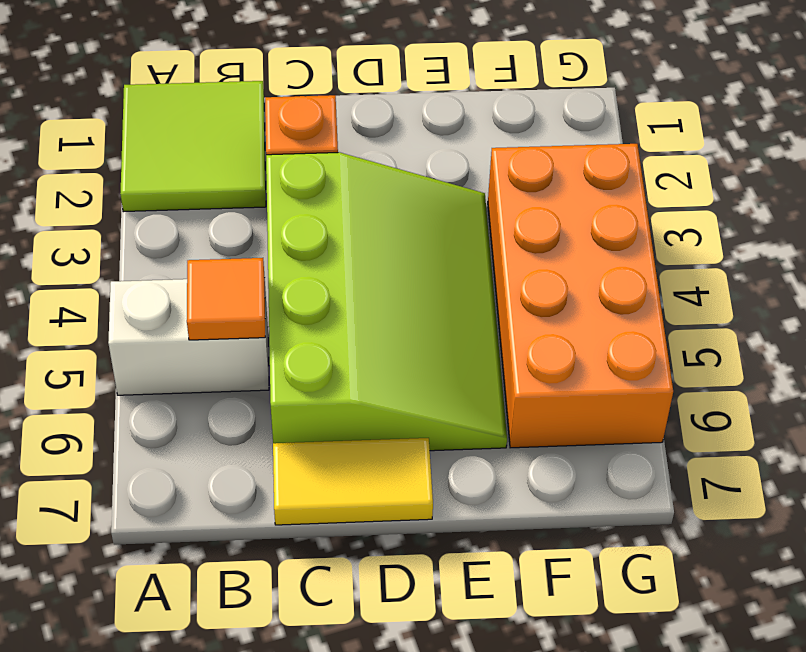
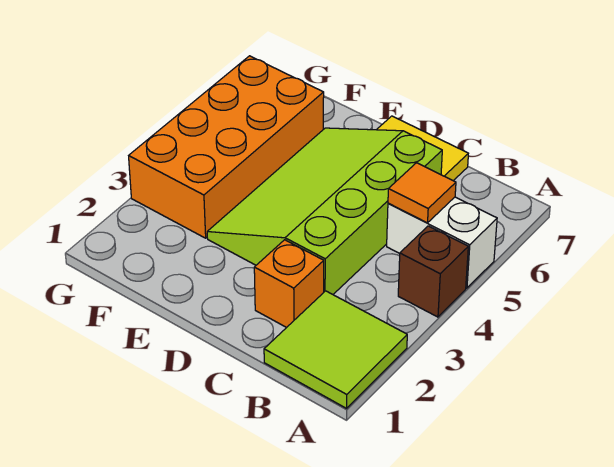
none -> brown brick A4 level 1

